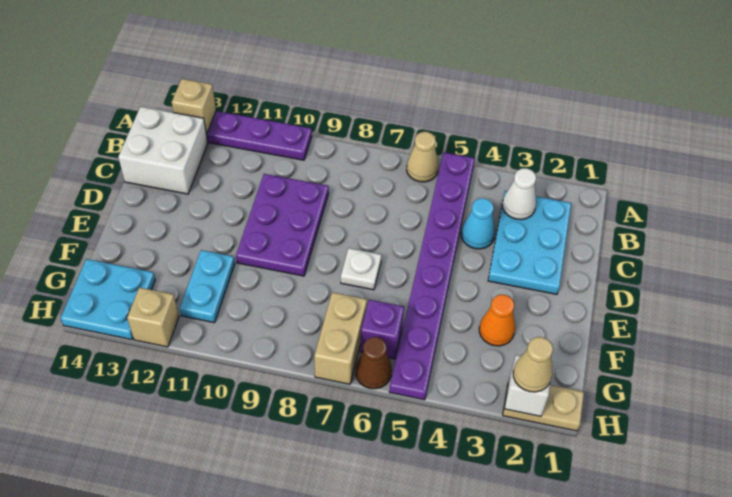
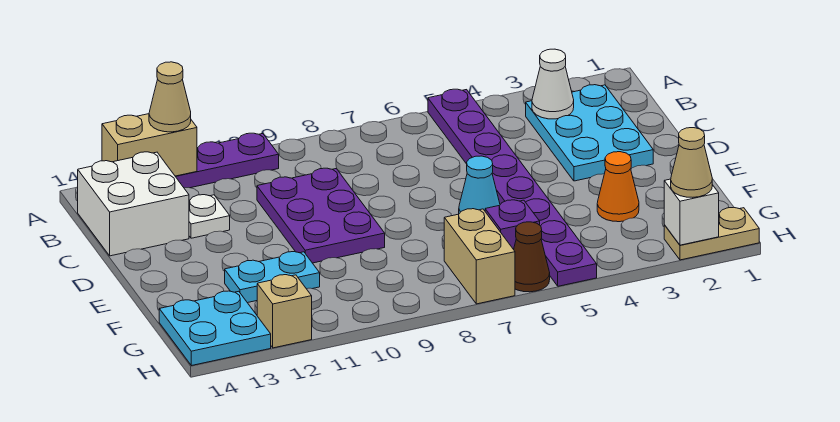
tan cone A6 level 1 -> tan cone A12 level 3
tan brick A13 level 2 -> tan brick A12:A13 level 2
cyan cone C4 level 1 -> cyan cone E6 level 1
white plate E7 level 1 -> white plate C12 level 1
cyan plate F11:G11 level 1 -> cyan plate F11:F12 level 1

